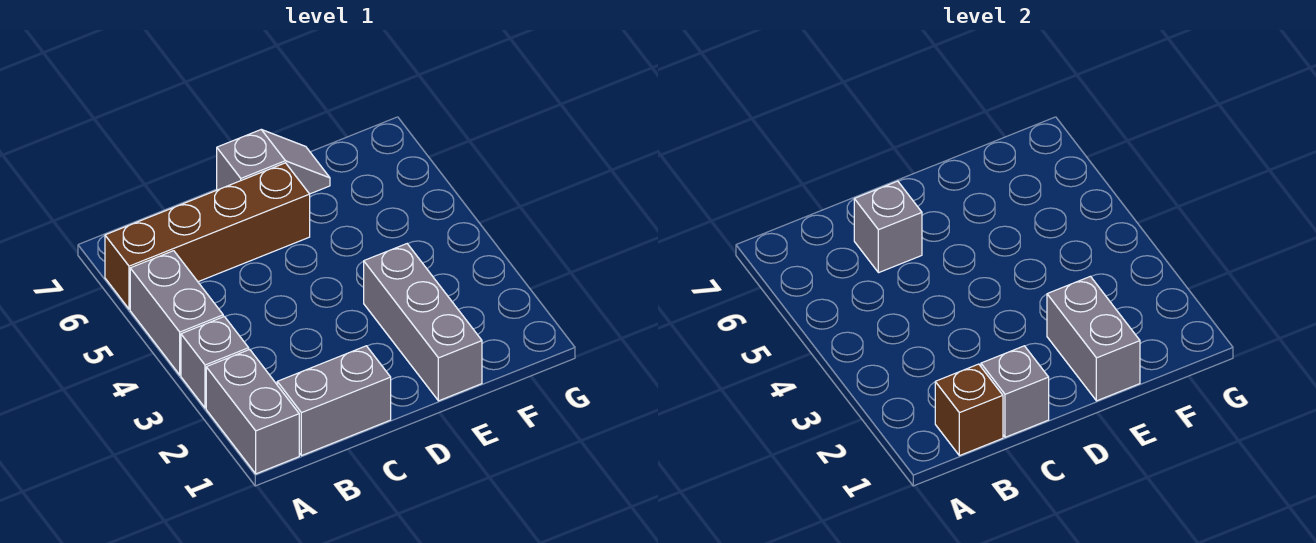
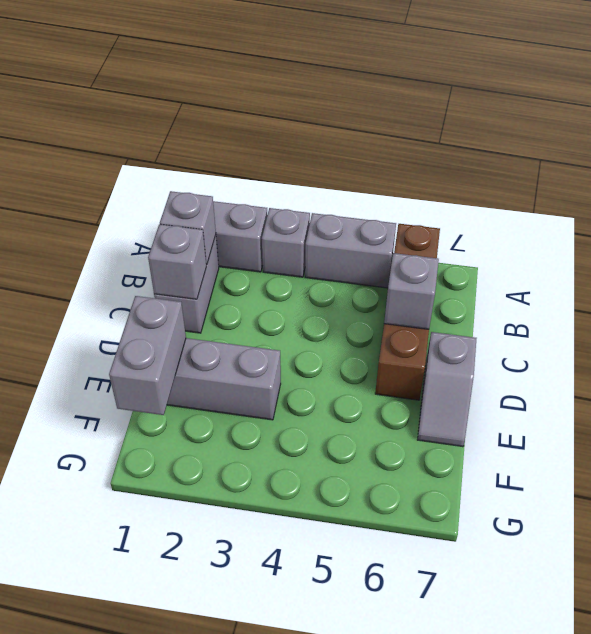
brown brick B1 level 2 -> grey brick B1 level 2
grey brick E1:E2 level 2 -> grey brick E1:F1 level 2

